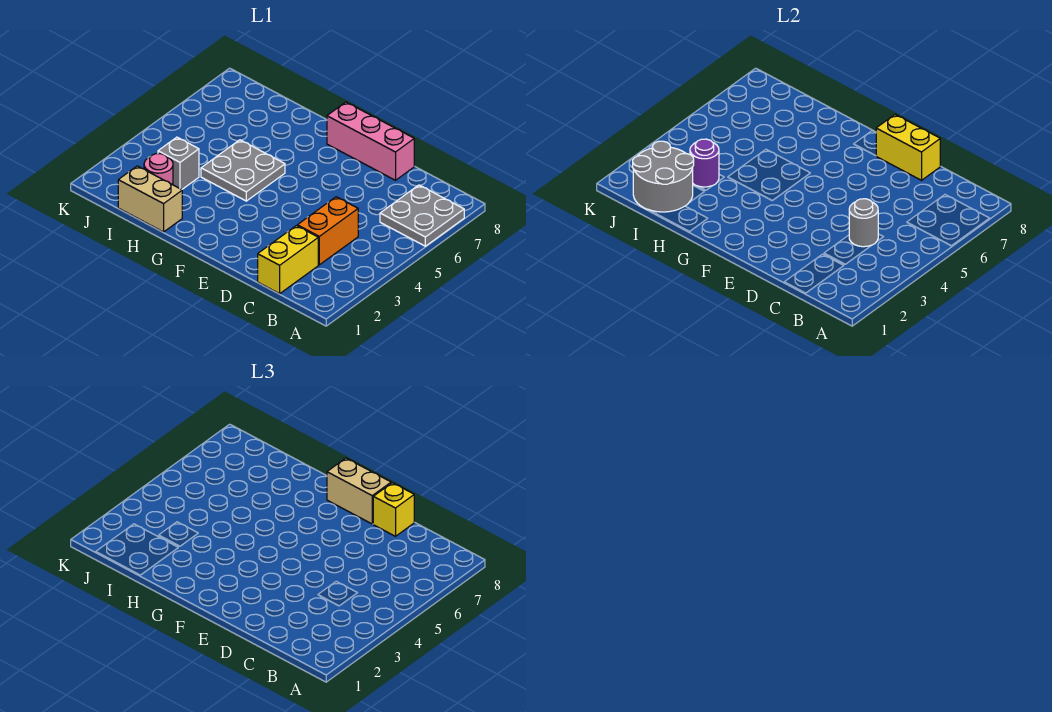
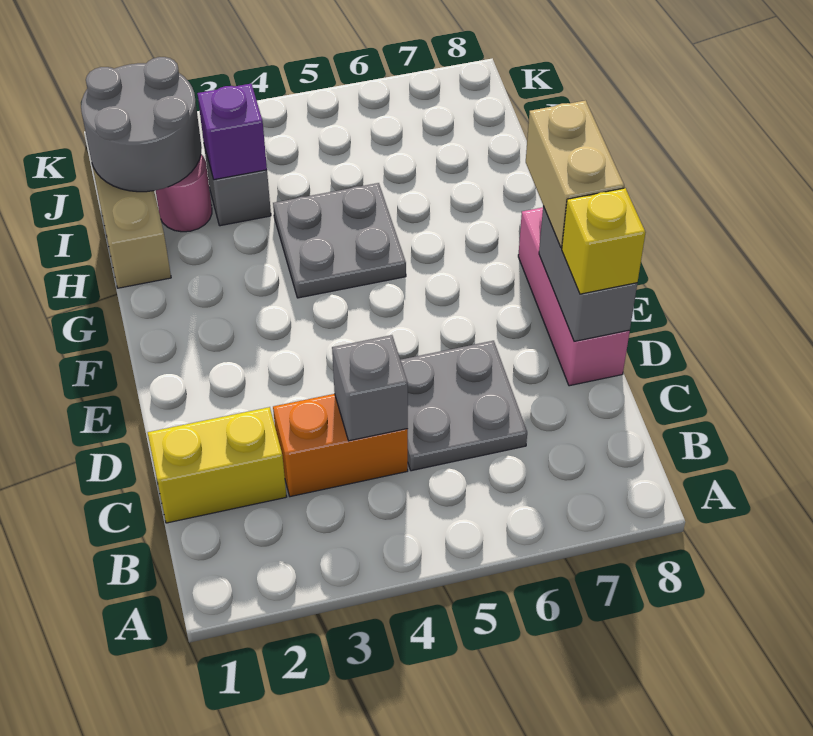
grey plate A6:B7 level 1 -> grey plate C5:D6 level 1
grey round brick C4 level 2 -> grey brick C4 level 2
yellow brick D8:E8 level 2 -> grey brick D8:E8 level 2
purple round brick I3 level 2 -> purple brick I3 level 2

